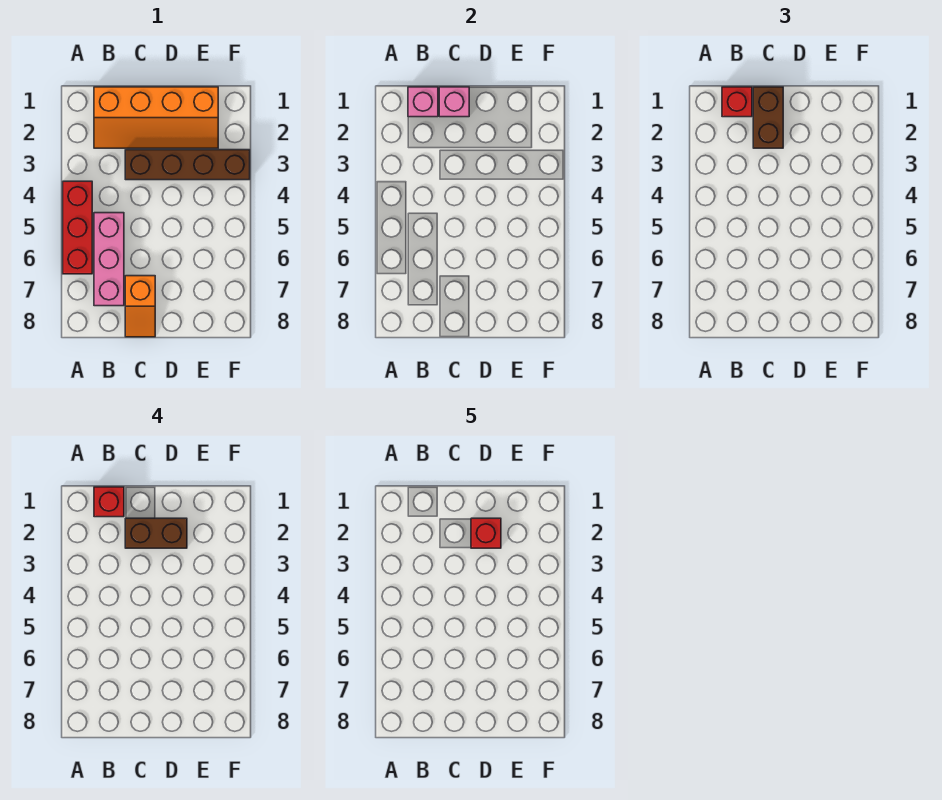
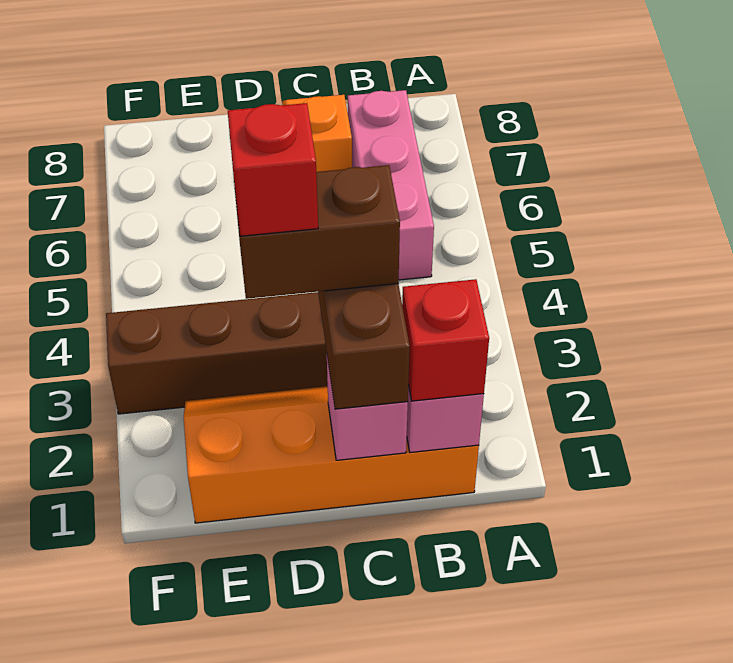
red brick A4:A6 level 1 -> none
red brick B1 level 4 -> none

